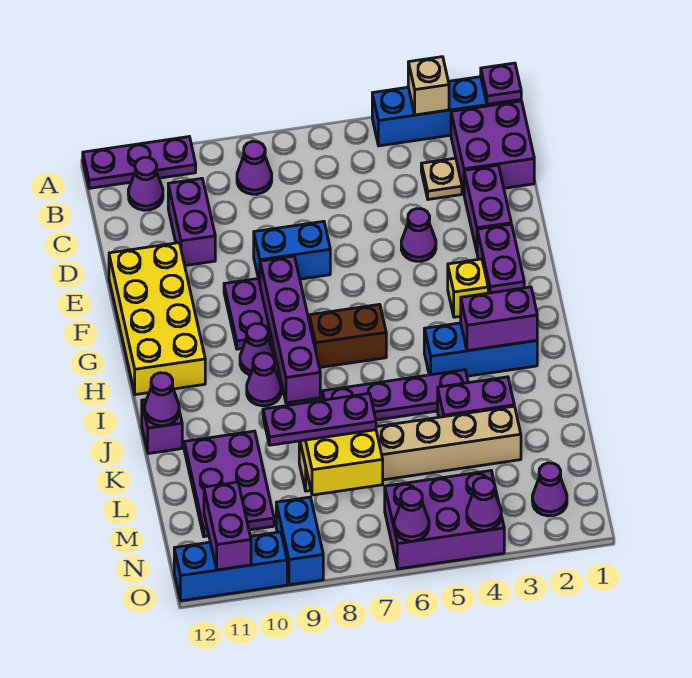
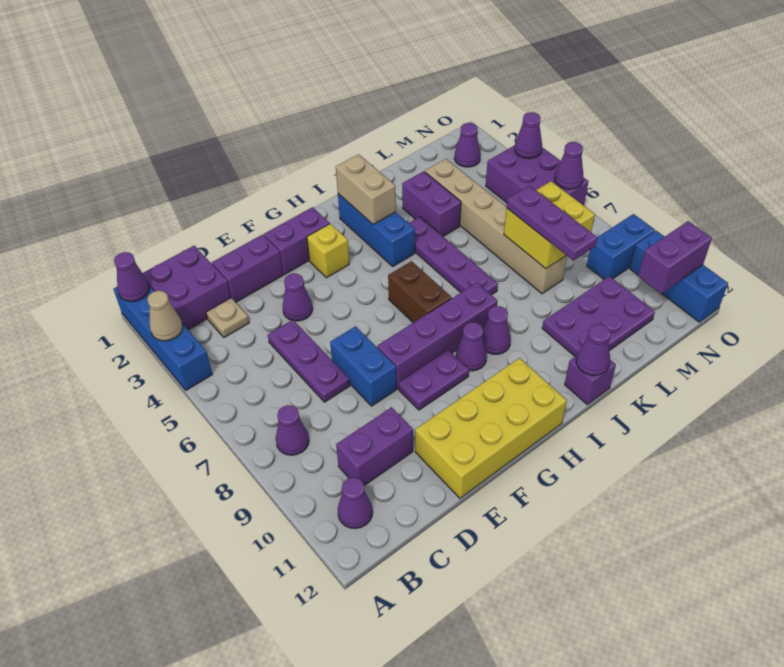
purple plate A1 level 2 -> purple cone A1 level 2
tan brick A3 level 2 -> tan cone A3 level 2
purple plate A10:A12 level 1 -> purple plate D5:D7 level 1
purple brick I2:I3 level 2 -> tan brick I2:I3 level 2

